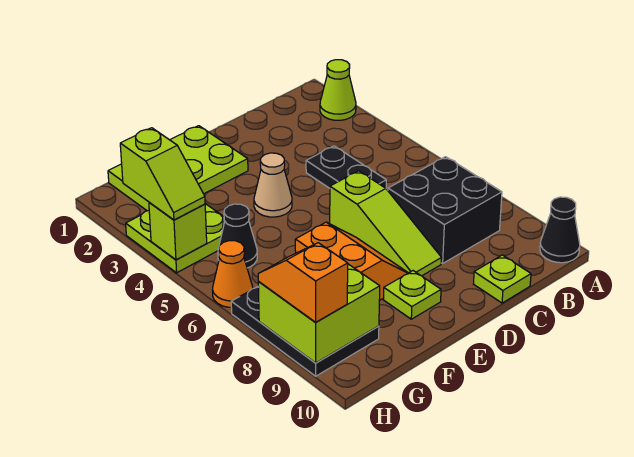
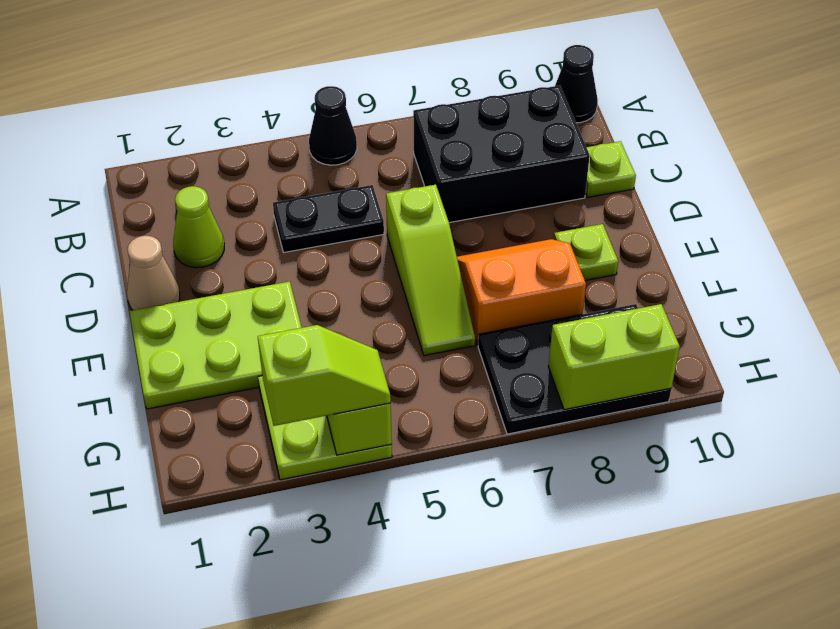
lime cone A2 level 1 -> lime cone C2 level 1
black brick B7:C8 level 1 -> black brick B7:C9 level 1
lime slope D6:D8 level 1 top 6 -> lime slope D6:F6 level 1 top D
lime plate E1:G2 level 1 -> lime plate E1:F3 level 1
tan cone E4 level 1 -> tan cone D1 level 1
black cone G5 level 1 -> black cone A5 level 1
lime brick G8:H9 level 2 -> lime brick H8:H9 level 2
orange cone H6 level 1 -> none
orange slope H8:H9 level 3 top 9 -> none

